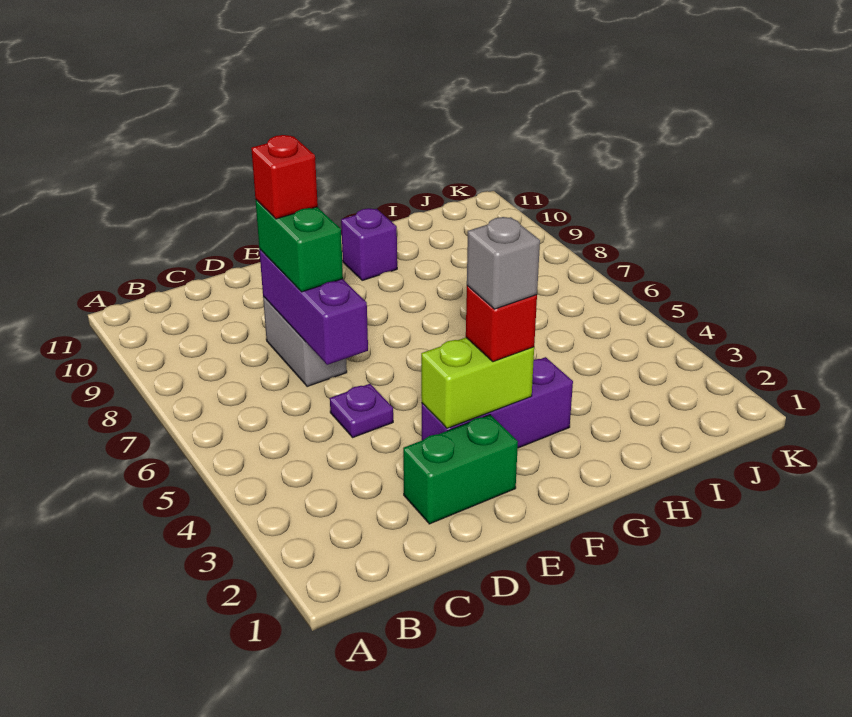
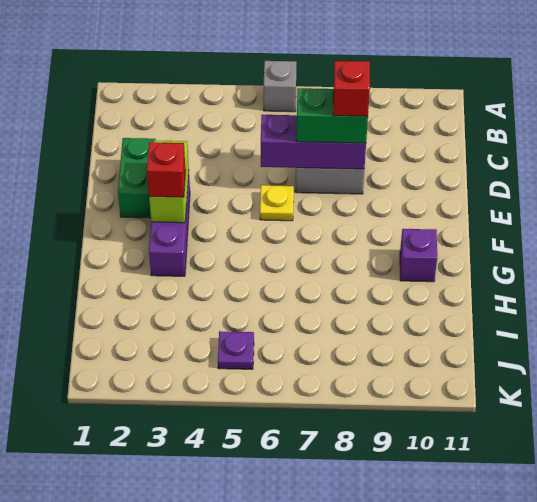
purple plate D5 level 1 -> purple plate J5 level 1
none -> yellow plate E6 level 1
grey brick F3 level 4 -> grey brick A6 level 1

